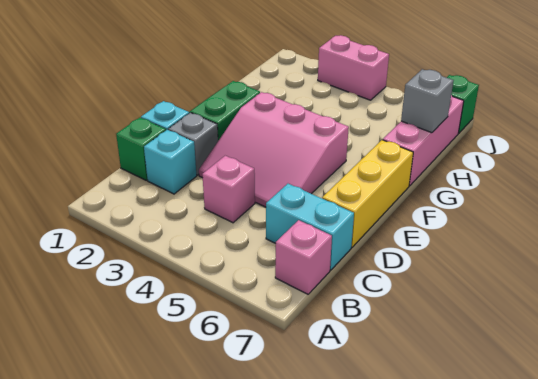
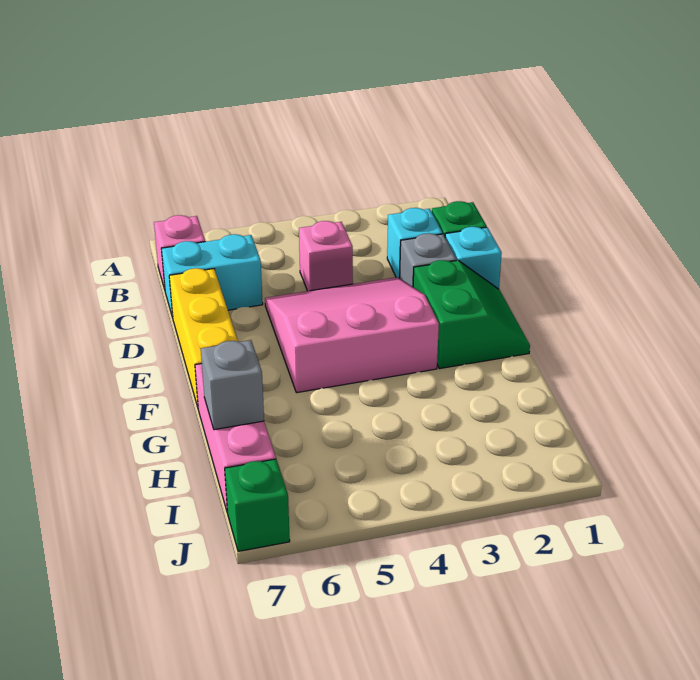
pink brick J3:J4 level 1 -> none

